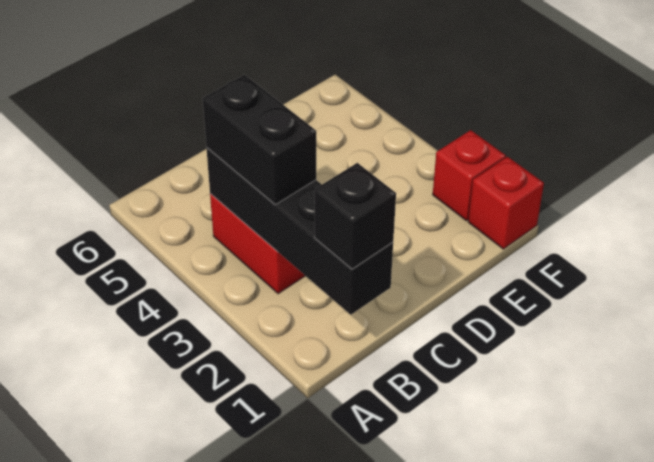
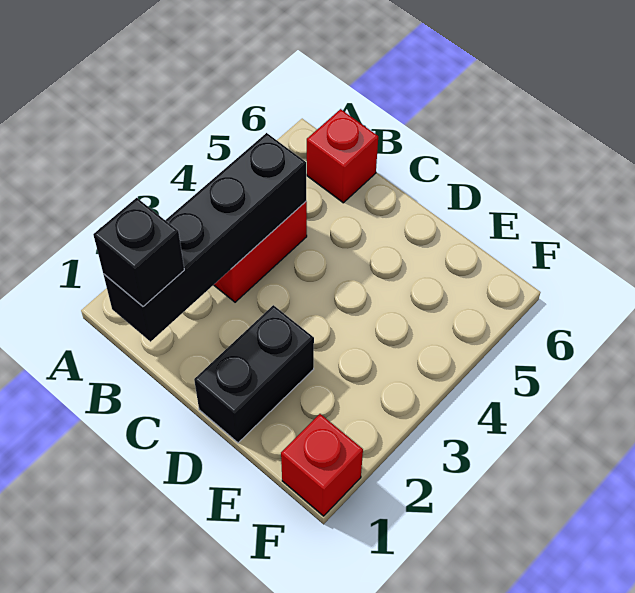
black brick B3:B4 level 3 -> black brick D1:D2 level 1
red brick F2 level 1 -> red brick B6 level 1

